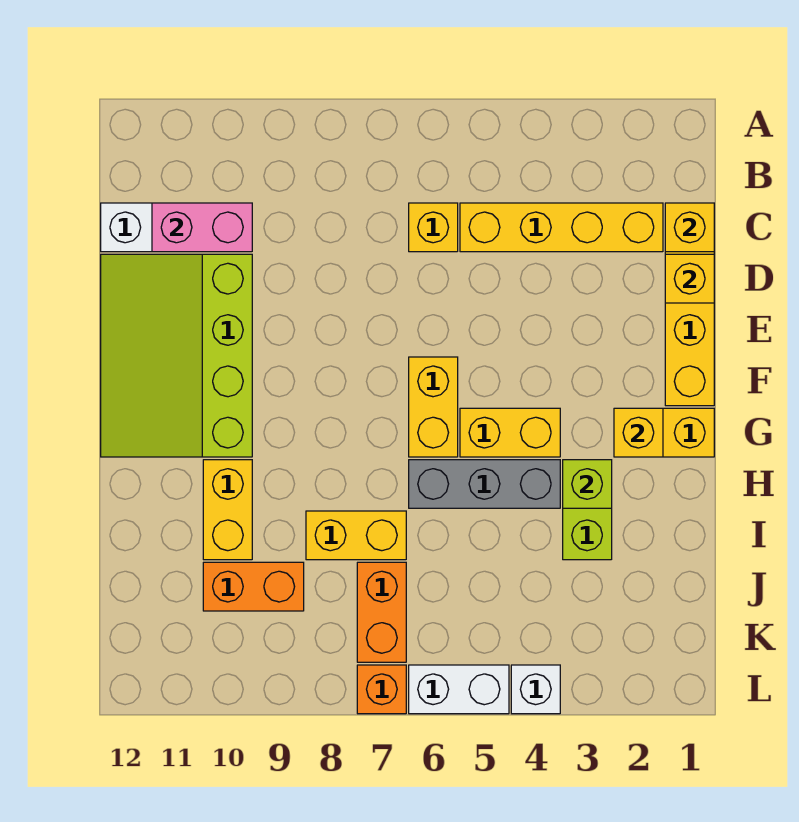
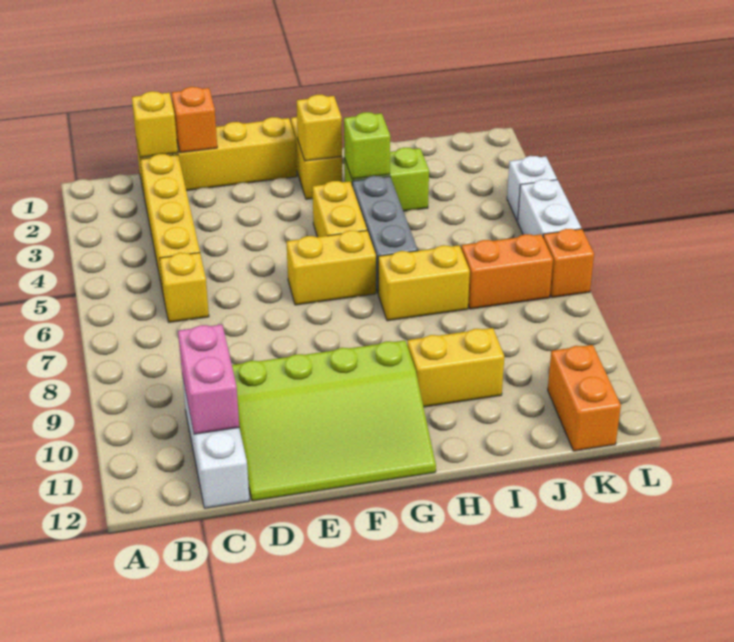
yellow brick D1 level 2 -> orange brick D1 level 2
yellow brick I7:I8 level 1 -> yellow brick H7:I7 level 1
orange brick J9:J10 level 1 -> orange brick K11:K12 level 1

